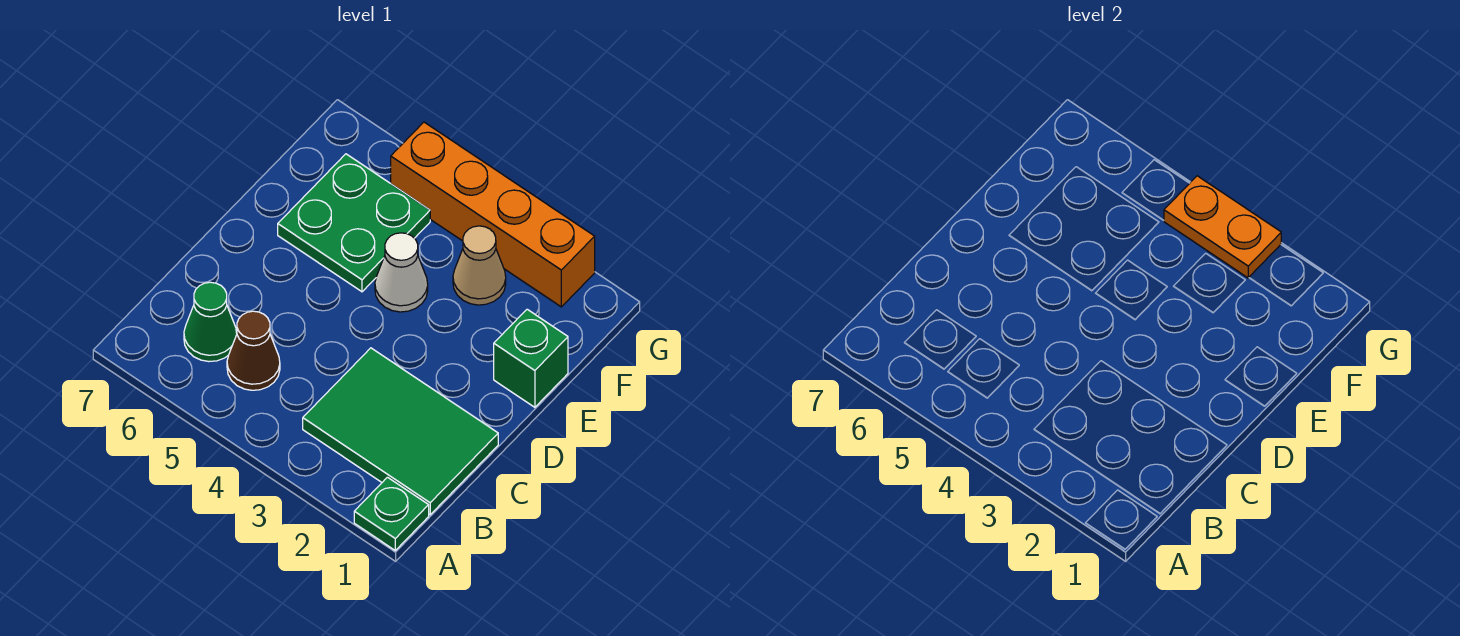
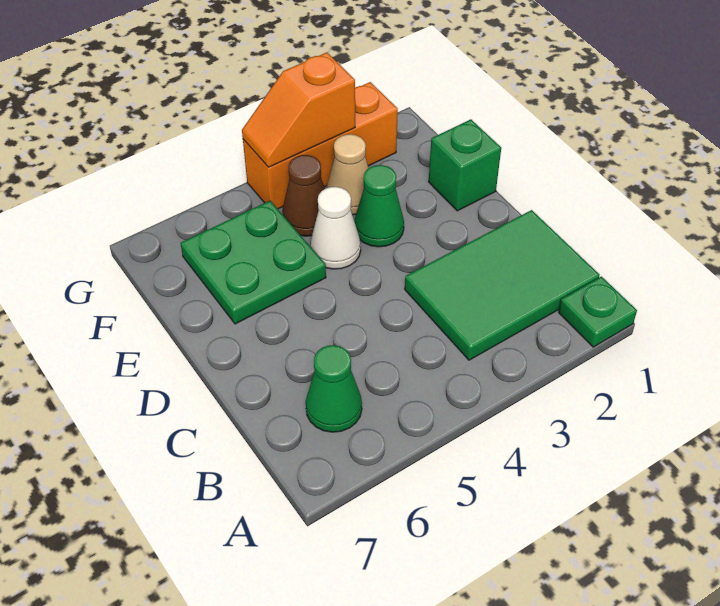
brown cone B5 level 1 -> brown cone F4 level 1
none -> green cone E3 level 1
orange brick G2:G5 level 1 -> orange brick G2:G4 level 1
orange plate G3:G4 level 2 -> orange slope G3:G4 level 2 top 3

